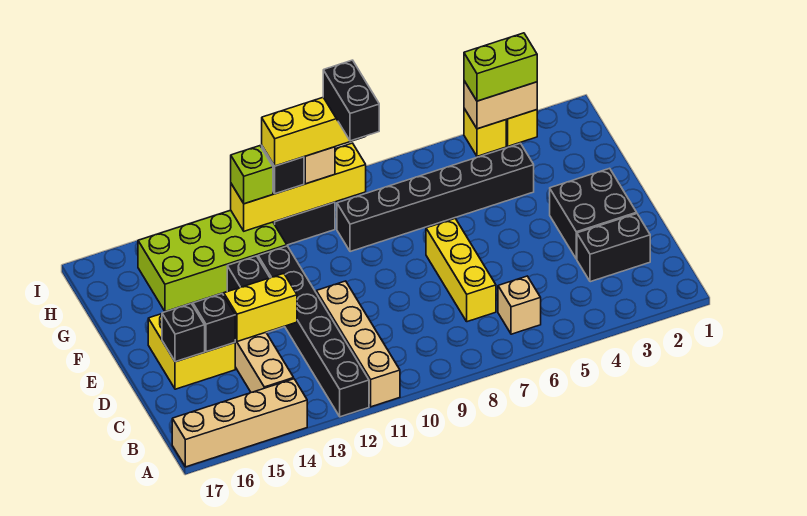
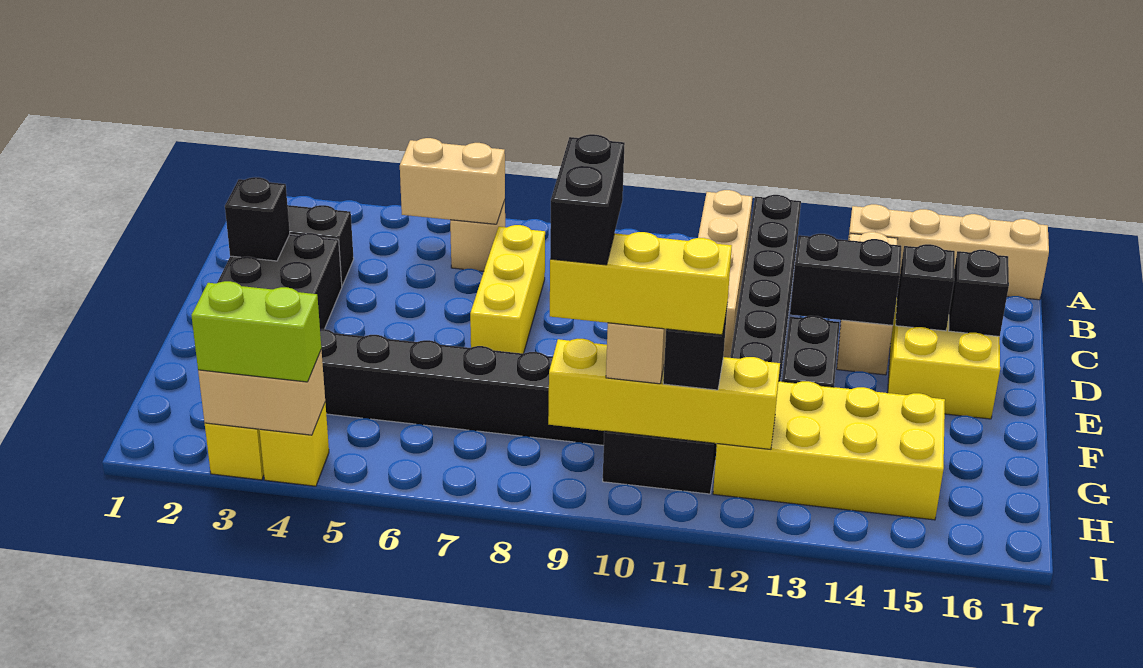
none -> tan brick B5:B6 level 2
none -> black brick D2 level 2
yellow brick D13:D14 level 2 -> black brick D13:D14 level 2
lime brick G12:H15 level 1 -> yellow brick G12:H15 level 1
lime brick H12 level 3 -> none

